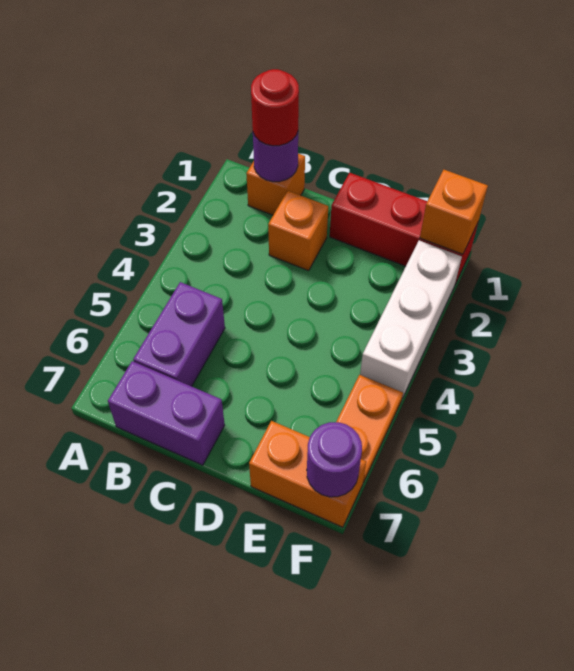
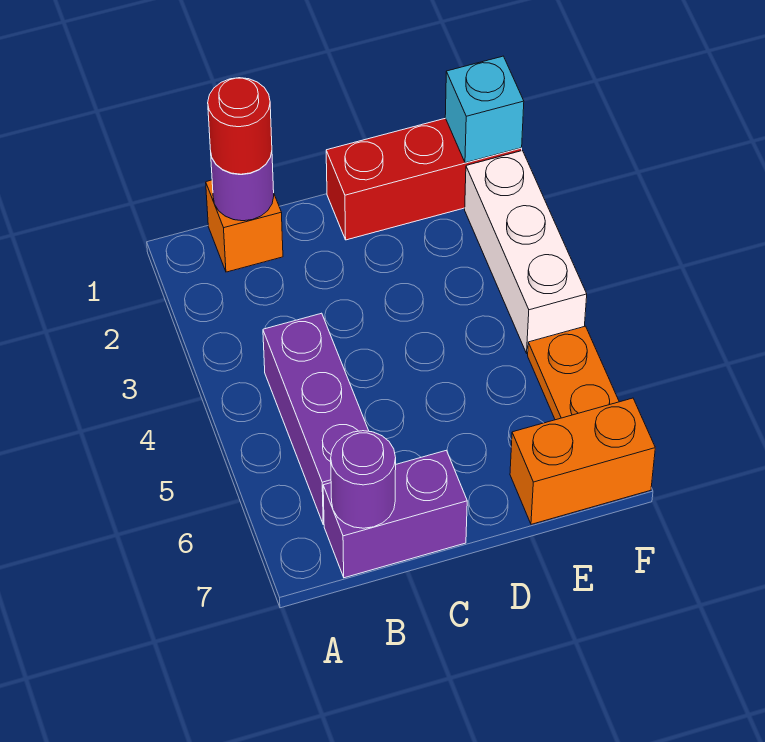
purple brick B5:B6 level 1 -> purple brick B4:B6 level 1
orange brick C2 level 1 -> none
orange brick F1 level 2 -> cyan brick F1 level 2
purple round brick F7 level 2 -> purple round brick B7 level 2

